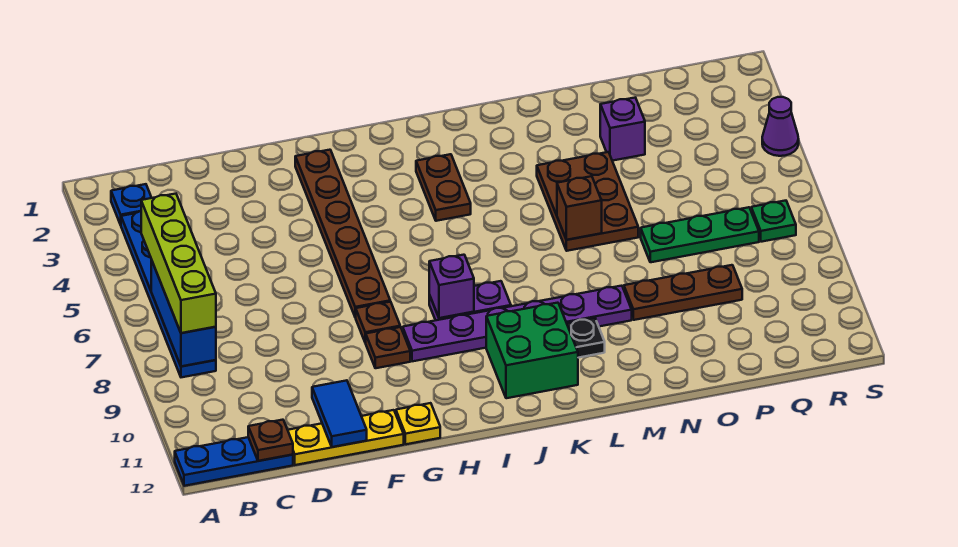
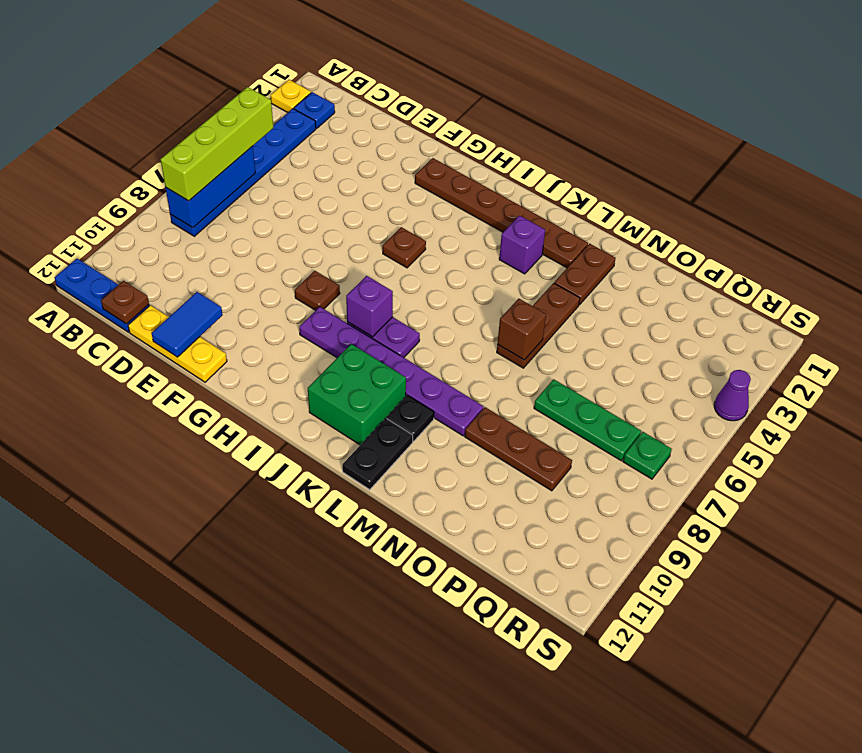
brown plate G2:G7 level 1 -> brown plate G2:L2 level 1
brown plate G9 level 1 -> brown plate H5 level 1
yellow plate G12 level 1 -> yellow plate A2 level 1
brown plate J3:J4 level 1 -> brown plate M2:M3 level 1
none -> black plate L11:L12 level 1
brown plate M4:N6 level 1 -> brown plate M4:M6 level 1
purple brick O3 level 1 -> purple brick K3 level 1

